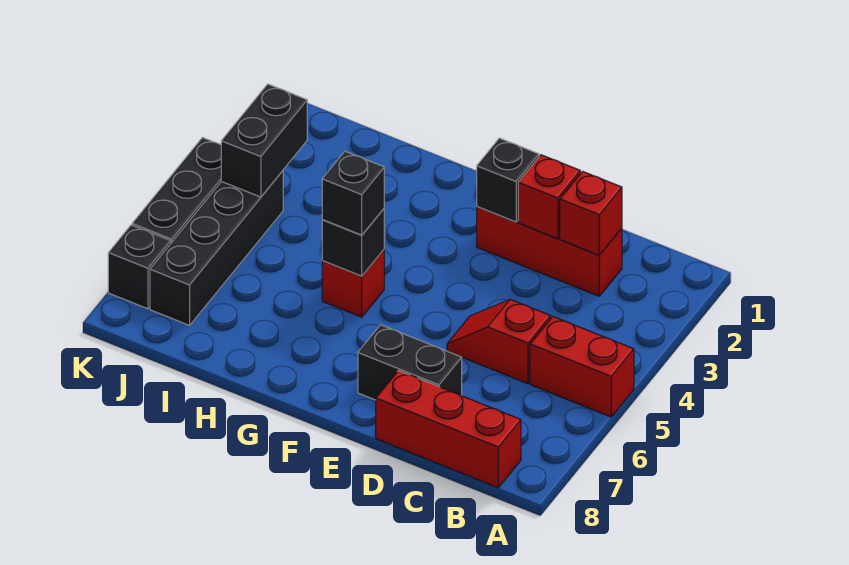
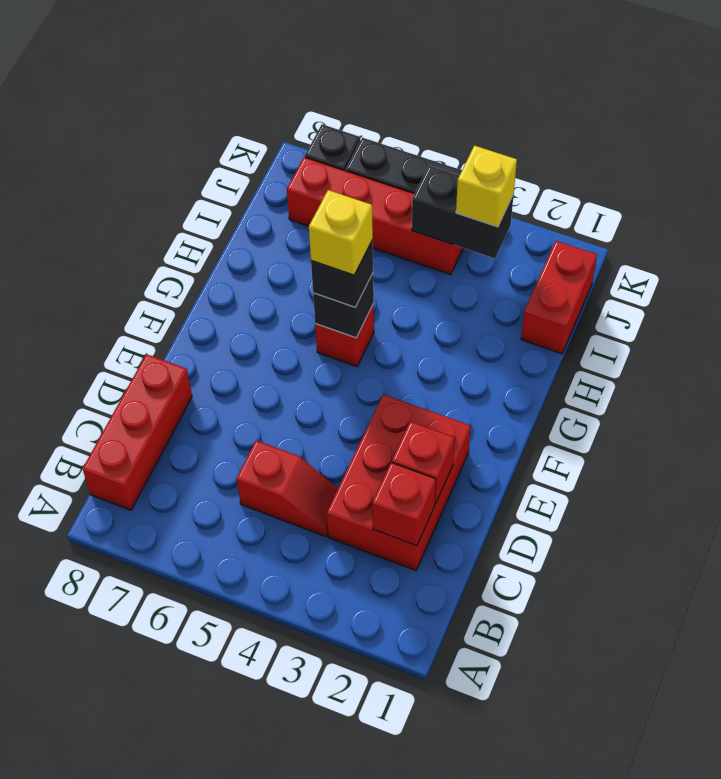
red brick A5:B5 level 1 -> red brick I1:J1 level 1
red brick C2:E2 level 1 -> red brick C2:E3 level 1
red slope C5:D5 level 1 top C -> red slope C4:C5 level 1 top 5
black brick D7:E7 level 1 -> none
black brick E2 level 2 -> none
none -> yellow brick G5 level 4
none -> yellow brick J3 level 3
black brick J4:J7 level 1 -> red brick J4:J7 level 1

